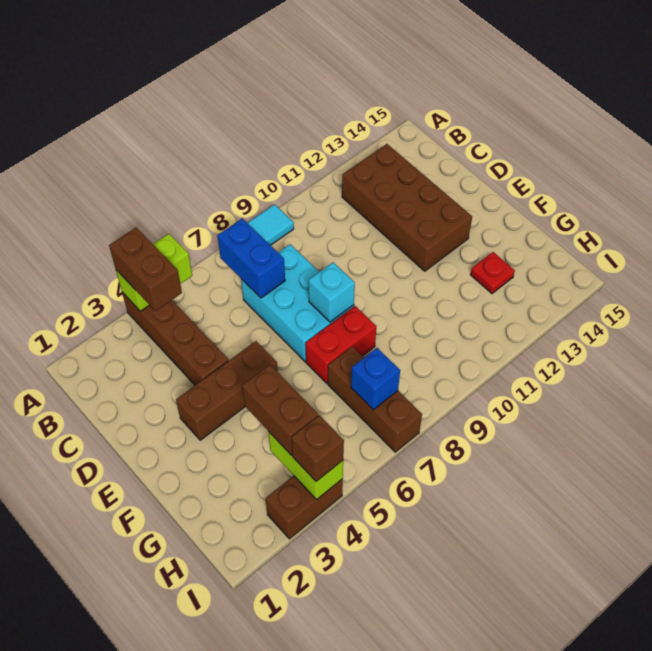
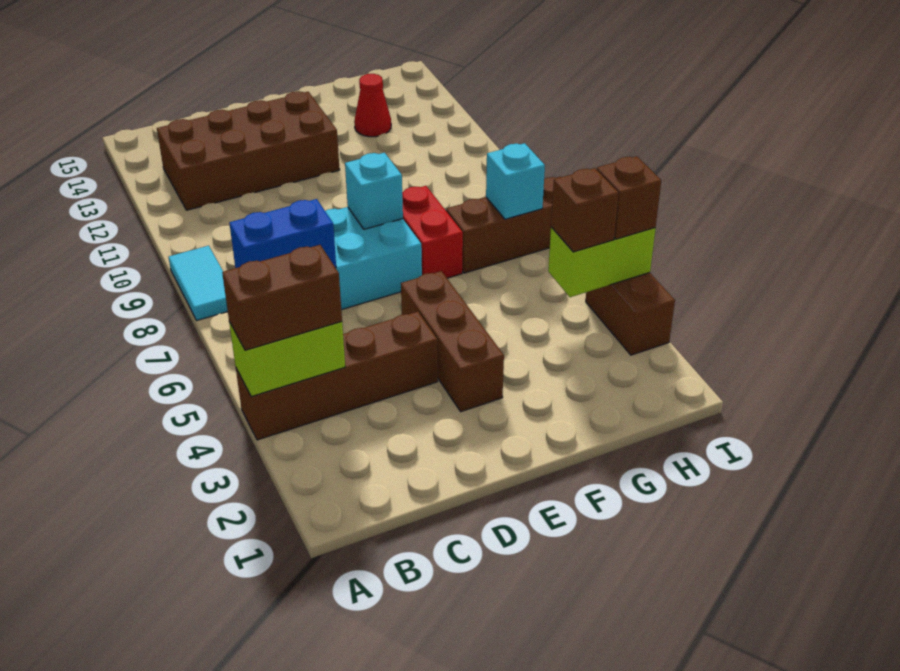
lime brick A4:A5 level 2 -> lime brick A4:B4 level 2
brown brick G4:H4 level 3 -> brown brick H4 level 3
red plate G13 level 1 -> red cone G13 level 1
blue brick H7 level 2 -> cyan brick H7 level 2

